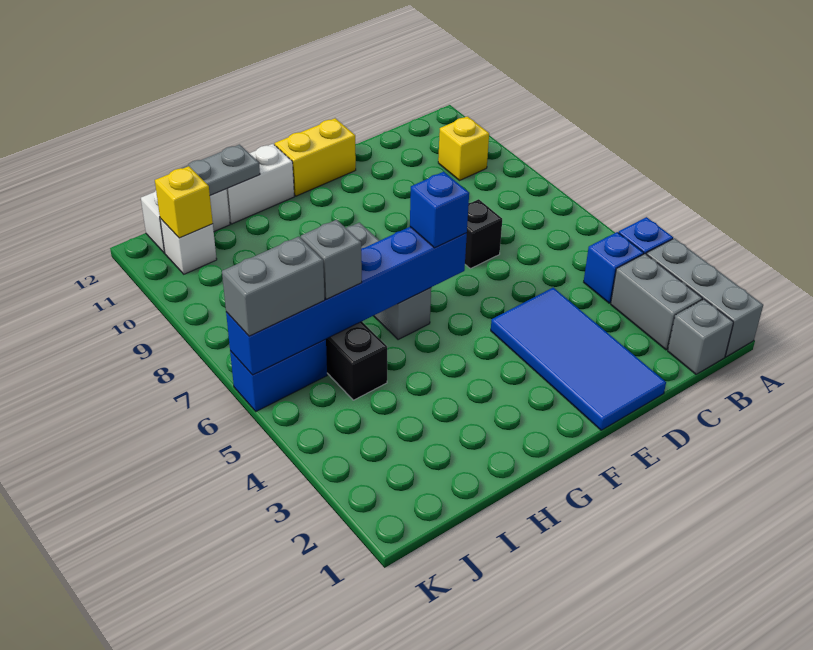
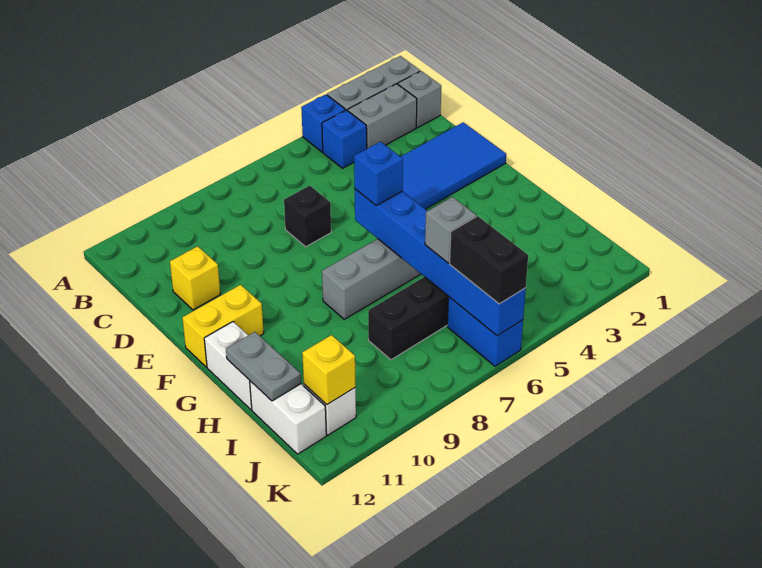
yellow brick B10 level 1 -> yellow brick D11 level 1
yellow brick E12:F12 level 1 -> yellow brick F11:F12 level 1
grey brick J6:K6 level 3 -> black brick J6:K6 level 3

